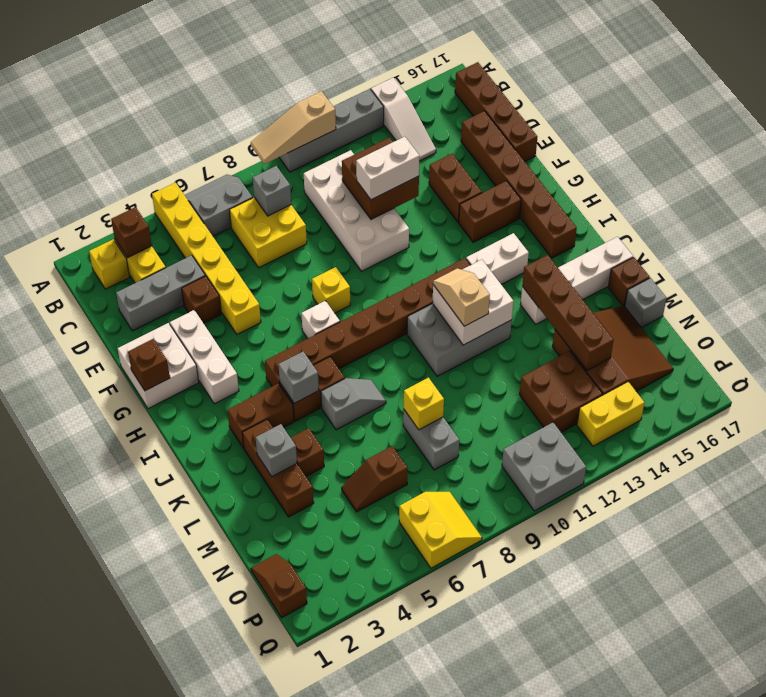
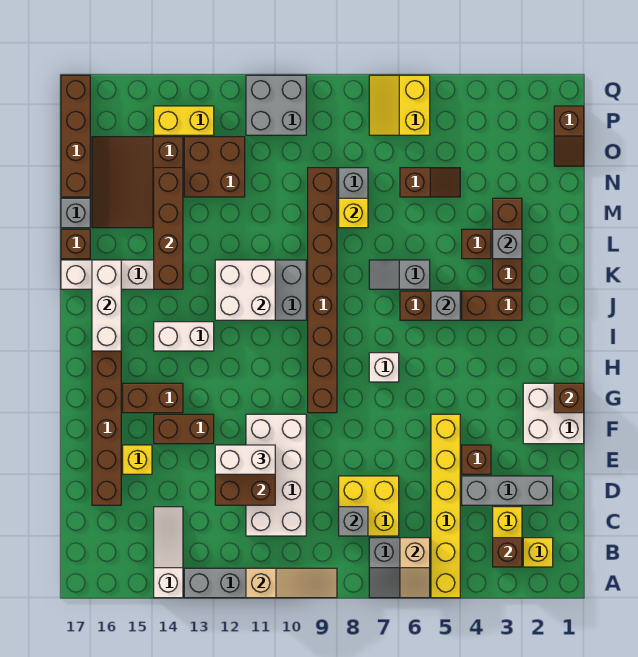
brown brick B17:E17 level 1 -> brown brick N17:Q17 level 1
brown brick E14:F14 level 1 -> brown brick F13:F14 level 1
white brick F3:H3 level 1 -> white brick I16:K16 level 2
yellow brick G8 level 1 -> yellow brick E15 level 1
brown brick I5:I12 level 1 -> brown brick G9:N9 level 1
tan slope J11:K11 level 3 top K -> tan slope A6:B6 level 2 top B

